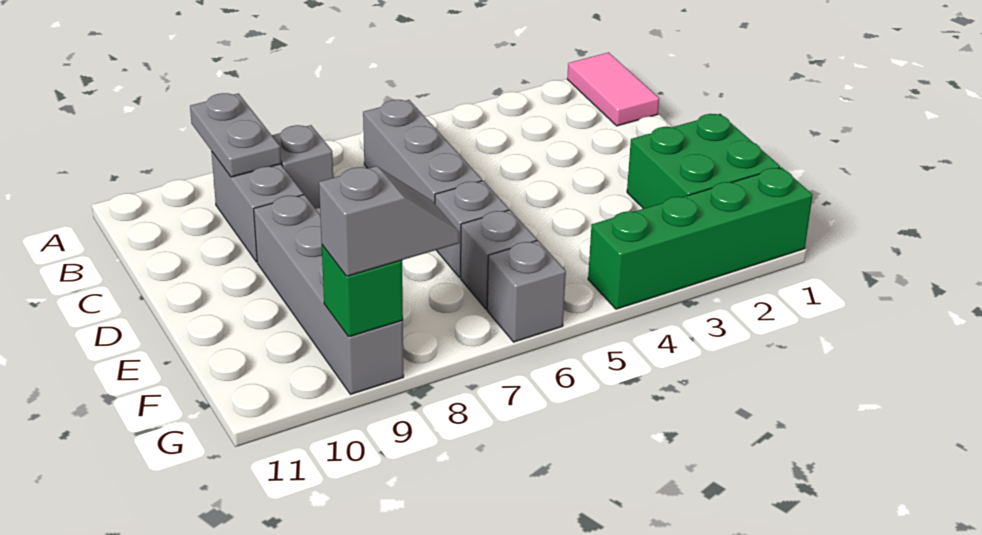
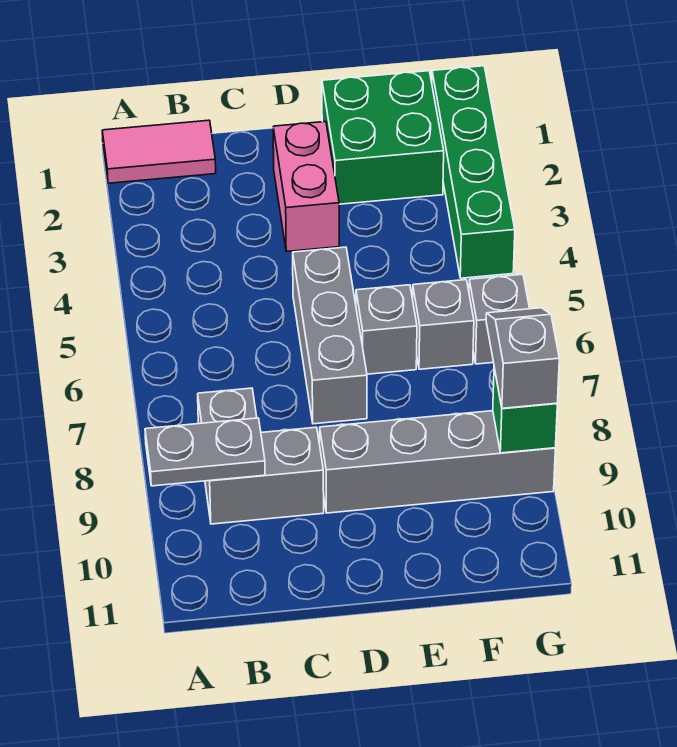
grey brick B6:D6 level 1 -> grey brick D5:D7 level 1
none -> pink brick D2:D3 level 1

